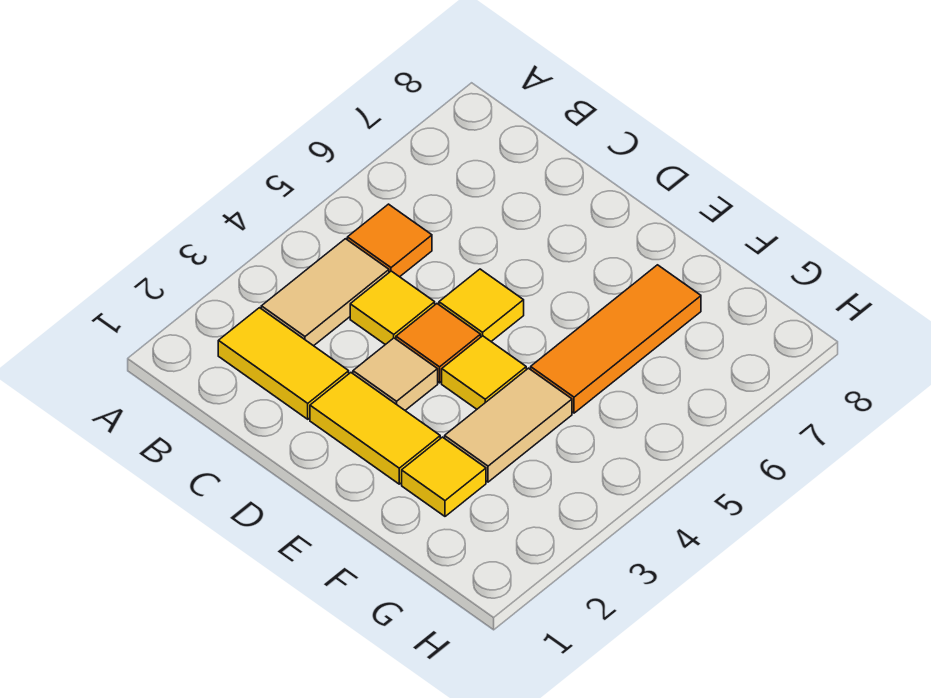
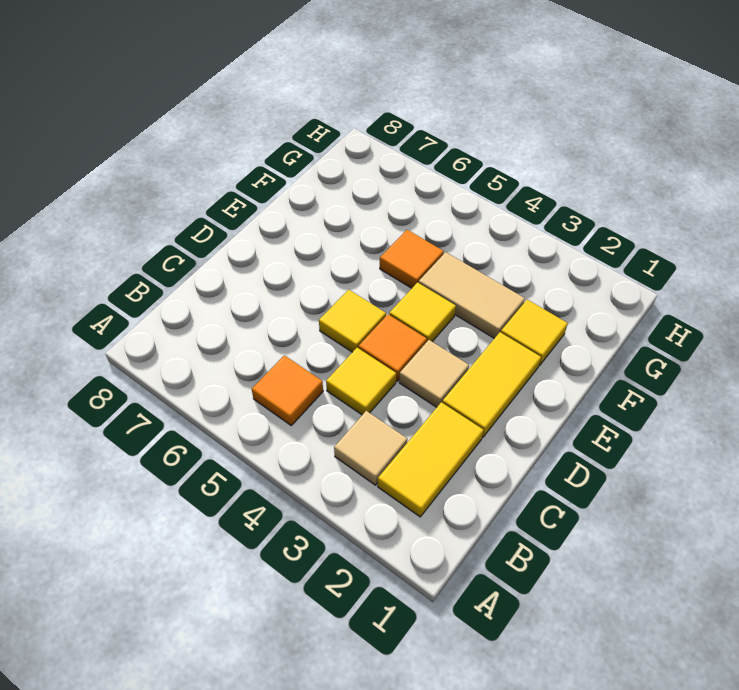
tan tile B3:B4 level 1 -> tan tile B3 level 1
orange tile F5:F7 level 1 -> orange tile F5 level 1

